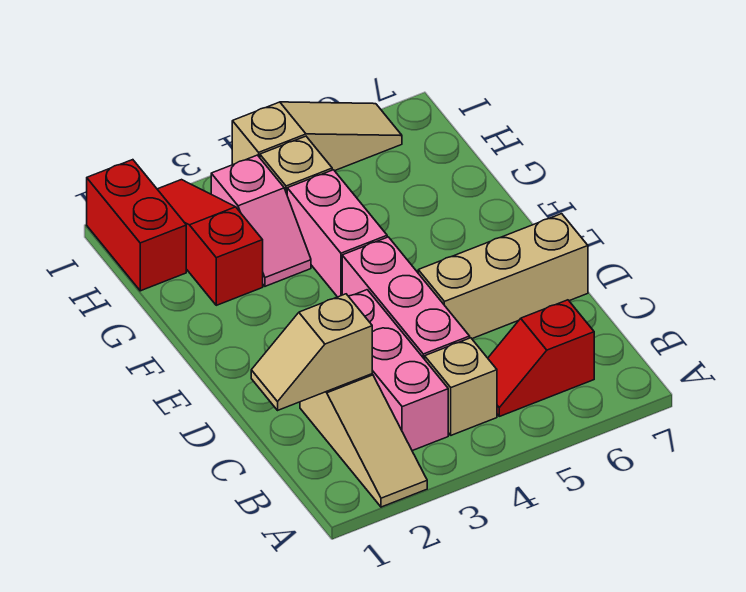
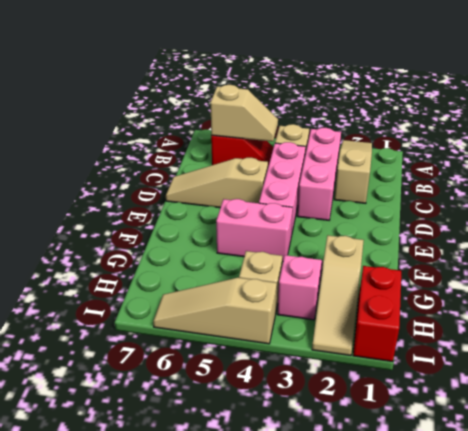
tan slope C1:C2 level 2 top 2 -> tan slope B5:B6 level 2 top 6
tan brick D5:D7 level 1 -> tan slope D5:D7 level 1 top 5
pink brick F4:G4 level 1 -> pink brick F4:F5 level 1
red slope G2:I2 level 1 top G -> tan slope G2:I2 level 1 top G

